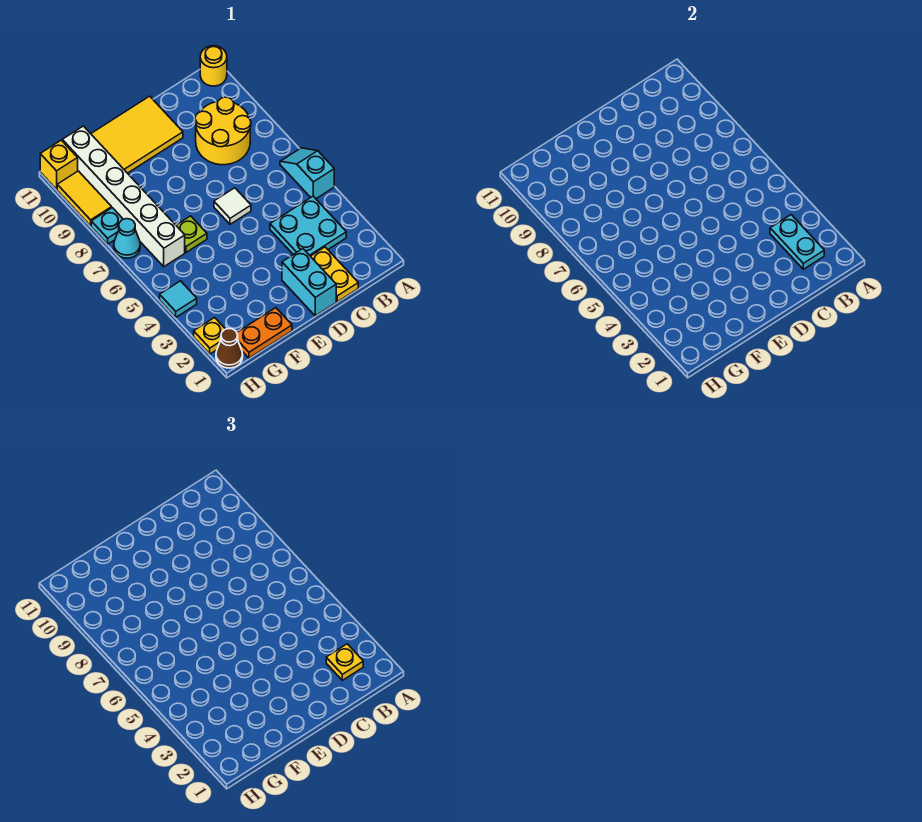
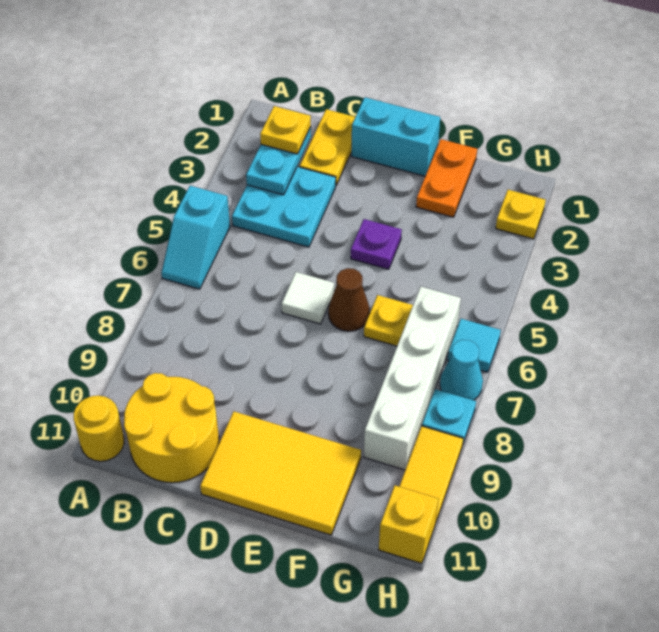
yellow round brick B8:C9 level 1 -> yellow round brick B10:C11 level 1
cyan brick D1:D2 level 1 -> cyan brick D1:E1 level 1
none -> purple plate E4 level 1
orange plate F1:G1 level 1 -> orange plate F1:F2 level 1
lime plate F6 level 1 -> yellow plate F6 level 1
white brick G6:G11 level 1 -> white brick G6:G9 level 1
brown cone H1 level 1 -> brown cone E6 level 1
cyan tile H4 level 1 -> cyan tile H6 level 1

